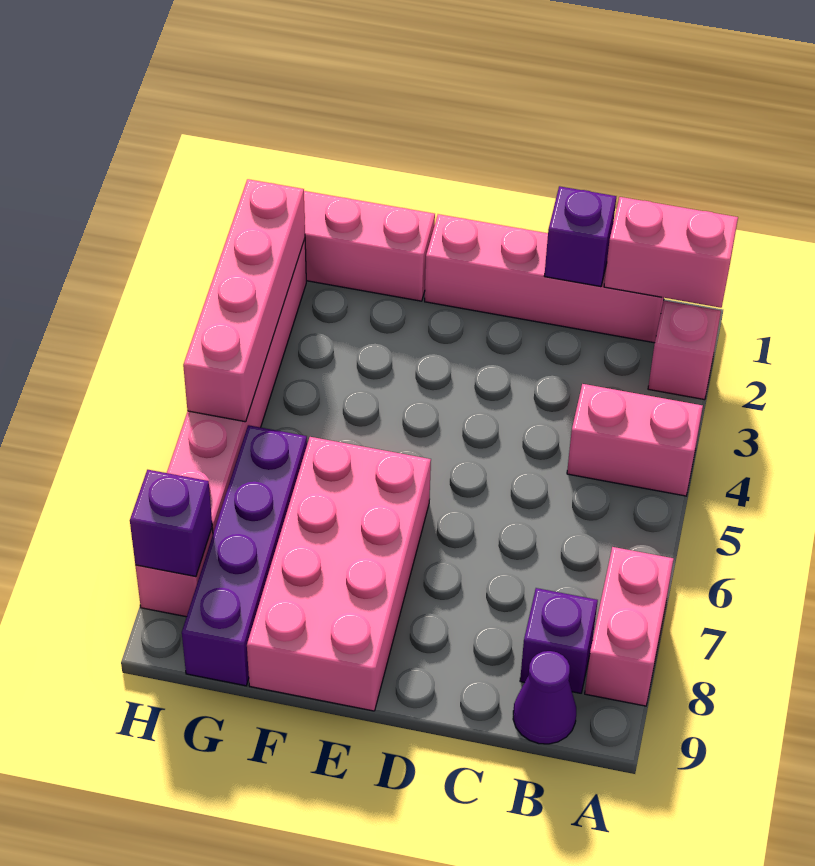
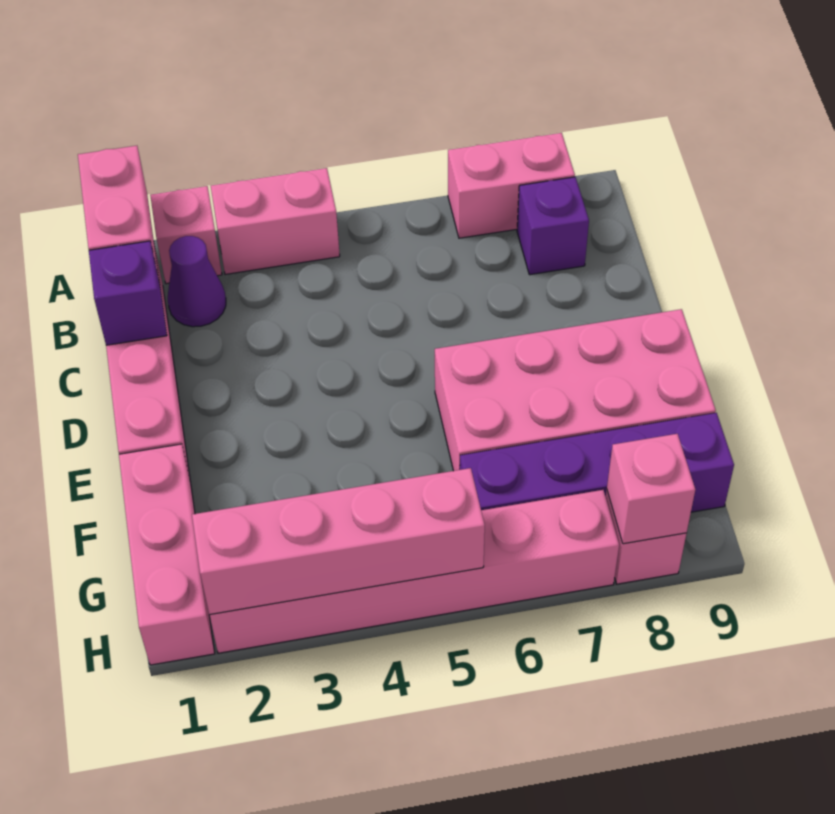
pink brick A4:B4 level 1 -> pink brick A3:A4 level 1
purple cone B9 level 1 -> purple cone B2 level 1
purple brick H8 level 2 -> pink brick H8 level 2

